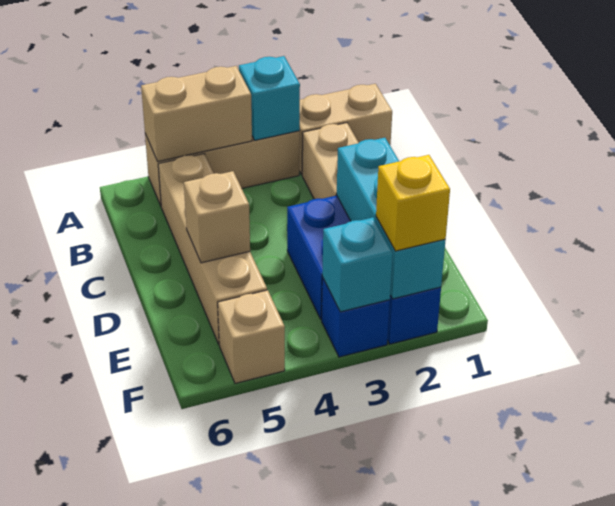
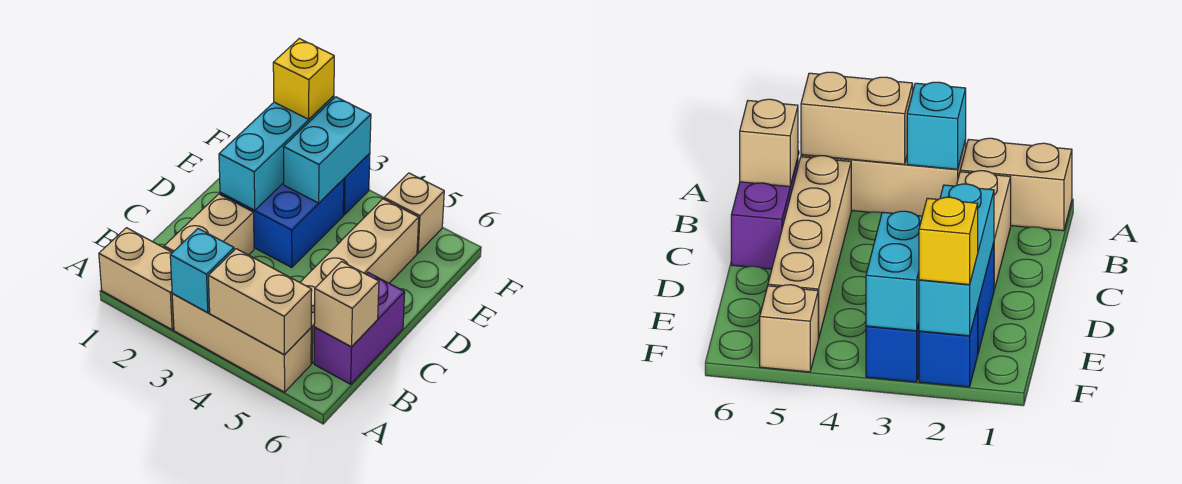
none -> purple brick B6:C6 level 1
tan brick D5 level 2 -> tan brick B6 level 2
cyan brick F3 level 2 -> cyan brick E3:F3 level 2

